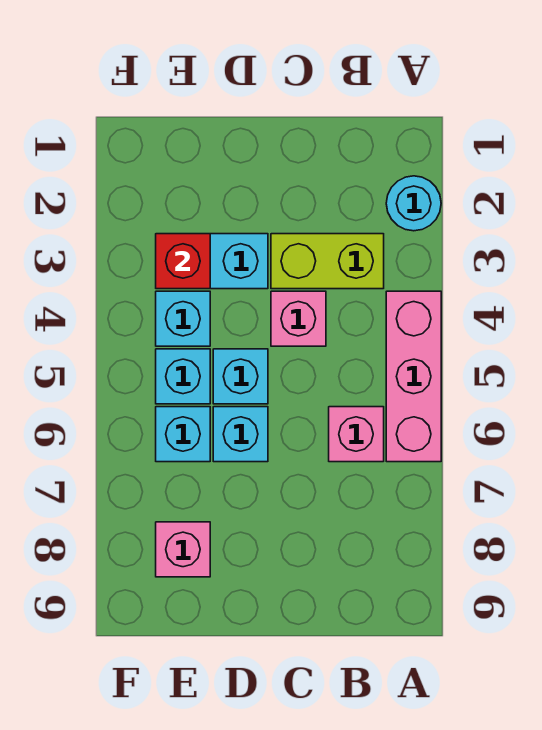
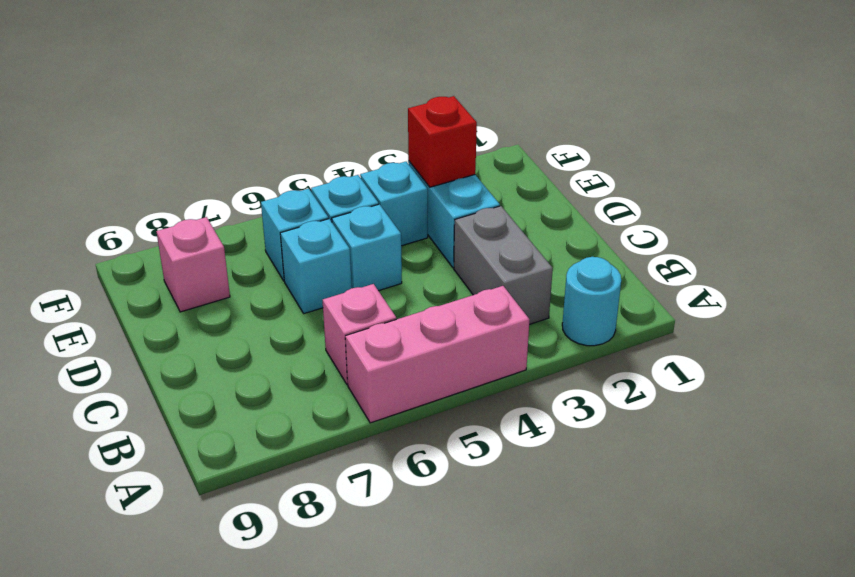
lime brick B3:C3 level 1 -> grey brick B3:C3 level 1
pink brick C4 level 1 -> none

